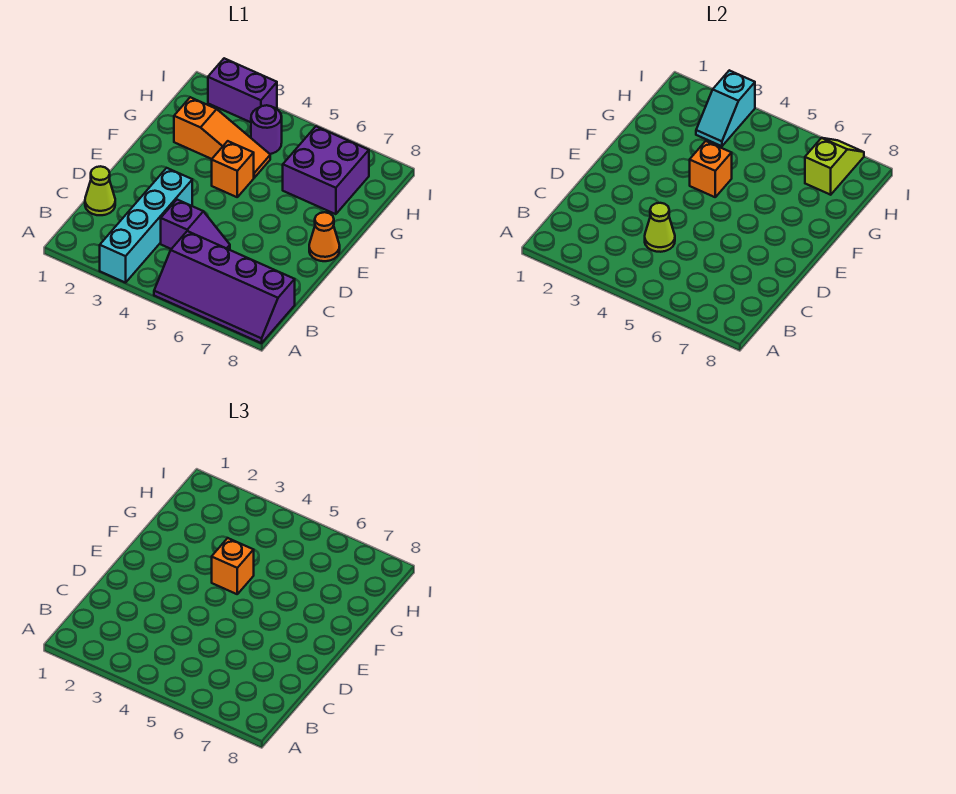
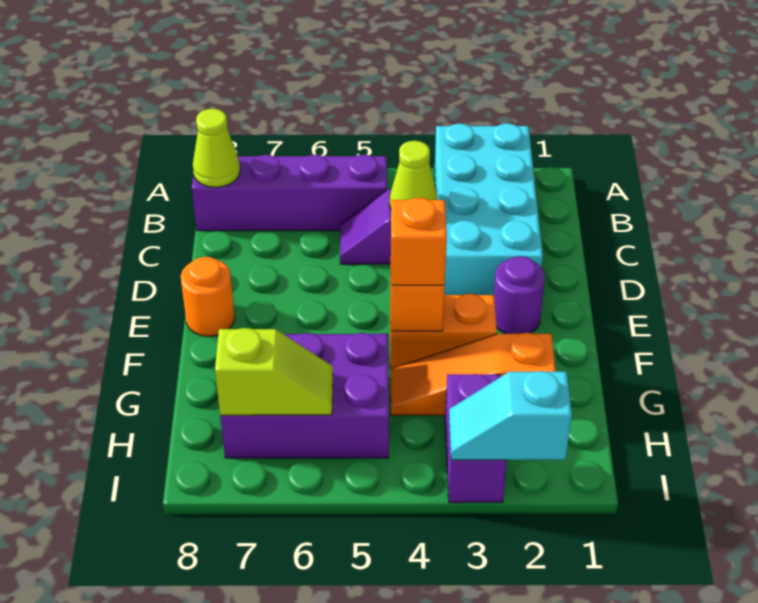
cyan brick A3:D3 level 1 -> cyan brick A2:D3 level 1
lime cone C1 level 1 -> lime cone B8 level 2
orange cone E8 level 1 -> orange round brick E8 level 1
orange brick F4 level 1 -> orange brick F3:F4 level 1
purple brick G6:H7 level 1 -> purple brick G5:H7 level 1
cyan slope H3:I3 level 2 top I -> cyan slope I2:I3 level 2 top 2
purple round brick H4 level 1 -> purple round brick E2 level 1
lime slope H7:I7 level 2 top H -> lime slope H6:H7 level 2 top 7
purple brick I2:I3 level 1 -> purple brick H3:I3 level 1

